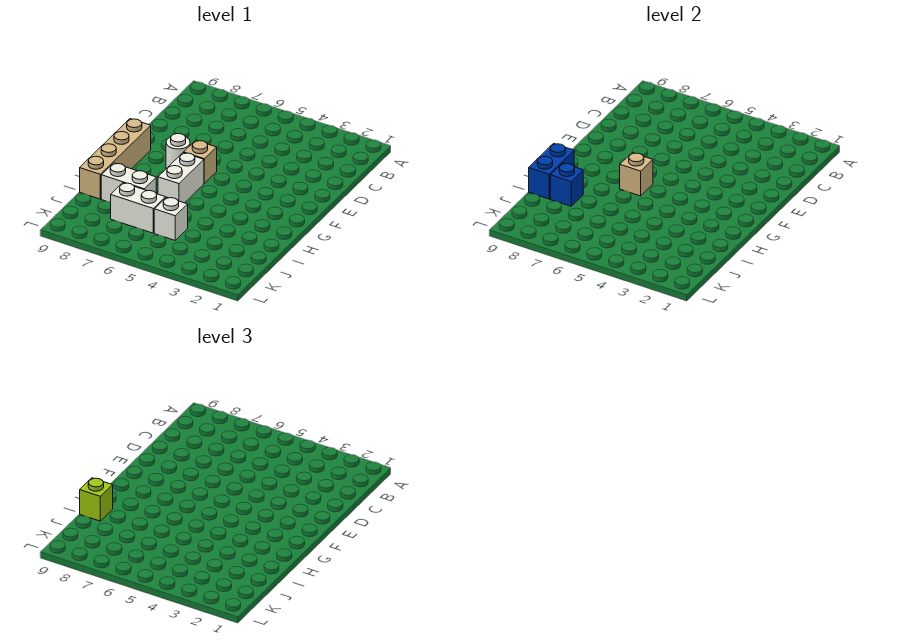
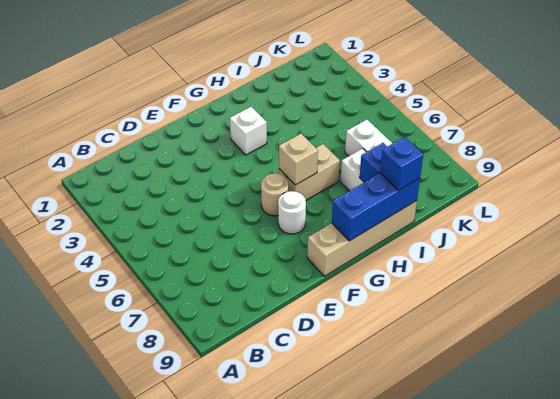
tan brick F6 level 1 -> tan round brick F6 level 1
white brick G6:H6 level 1 -> tan brick G6:H6 level 1
blue brick H9:I9 level 2 -> blue brick G9:I9 level 2
lime brick I9 level 3 -> blue brick I9 level 3
white brick J5 level 1 -> white brick G3 level 1

